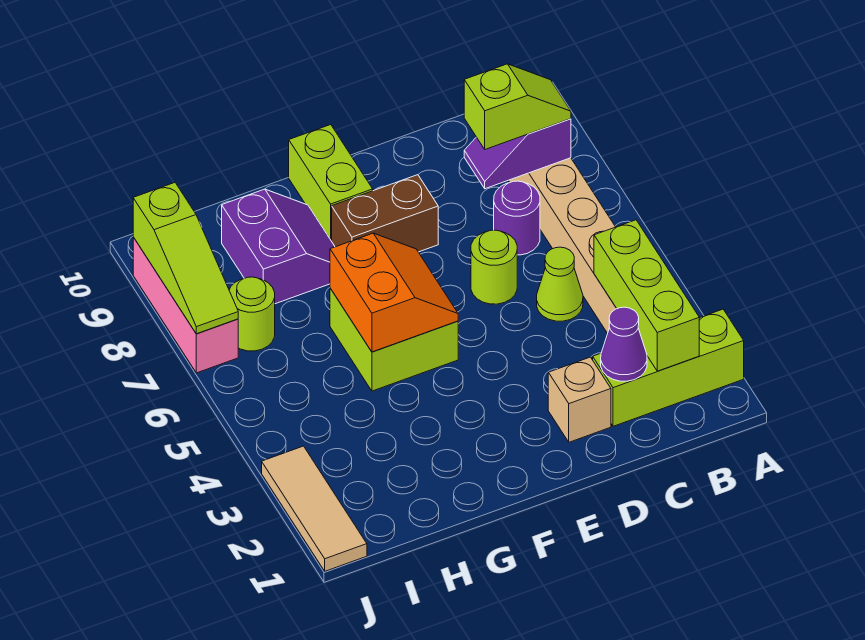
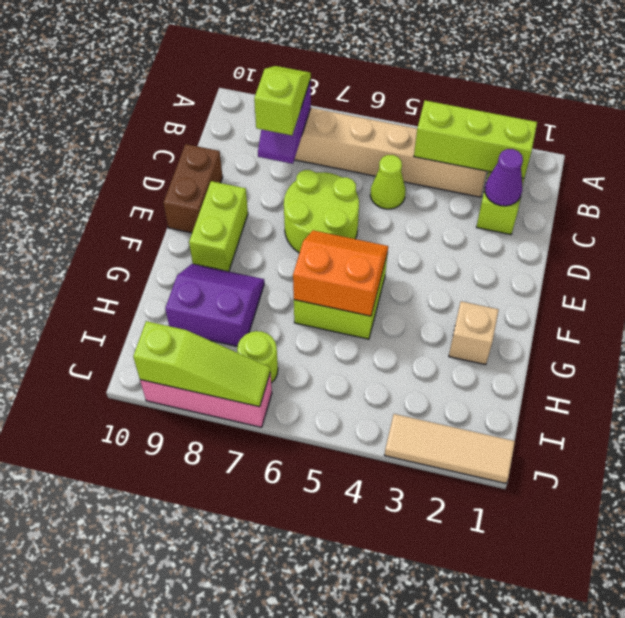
purple round brick C7 level 1 -> none
tan brick D2 level 1 -> tan brick G2 level 1
lime round brick D6 level 1 -> lime round brick D6:E7 level 1
brown brick E8:F8 level 1 -> brown brick D10:E10 level 1
lime brick F9:F10 level 1 -> lime brick E9:F9 level 1

